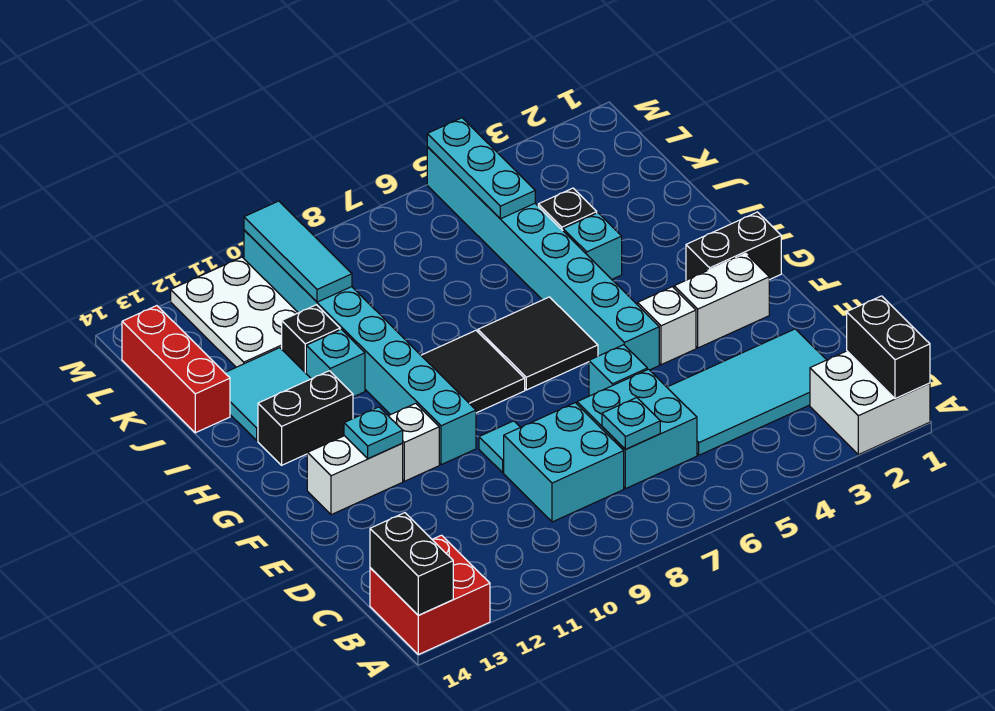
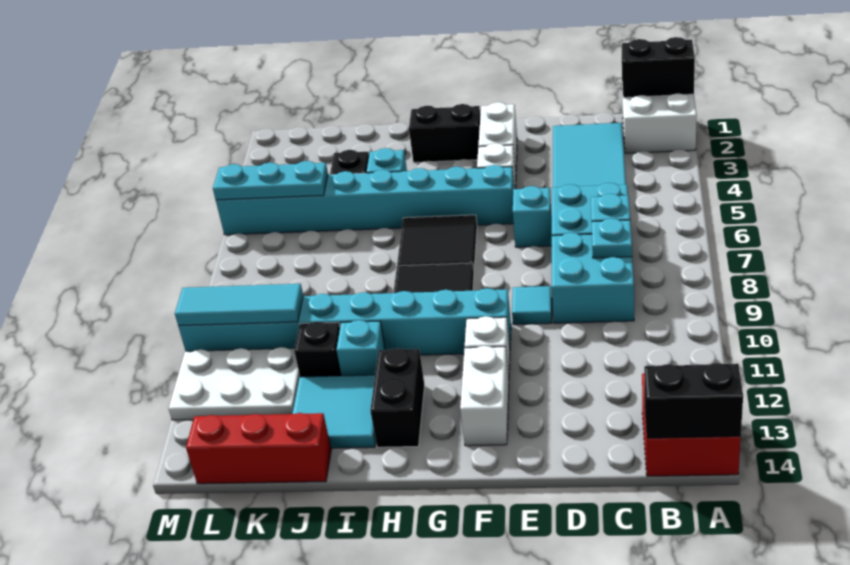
cyan plate F12 level 2 -> cyan plate C8 level 2
black brick G1:G2 level 1 -> black brick G2:H2 level 1

